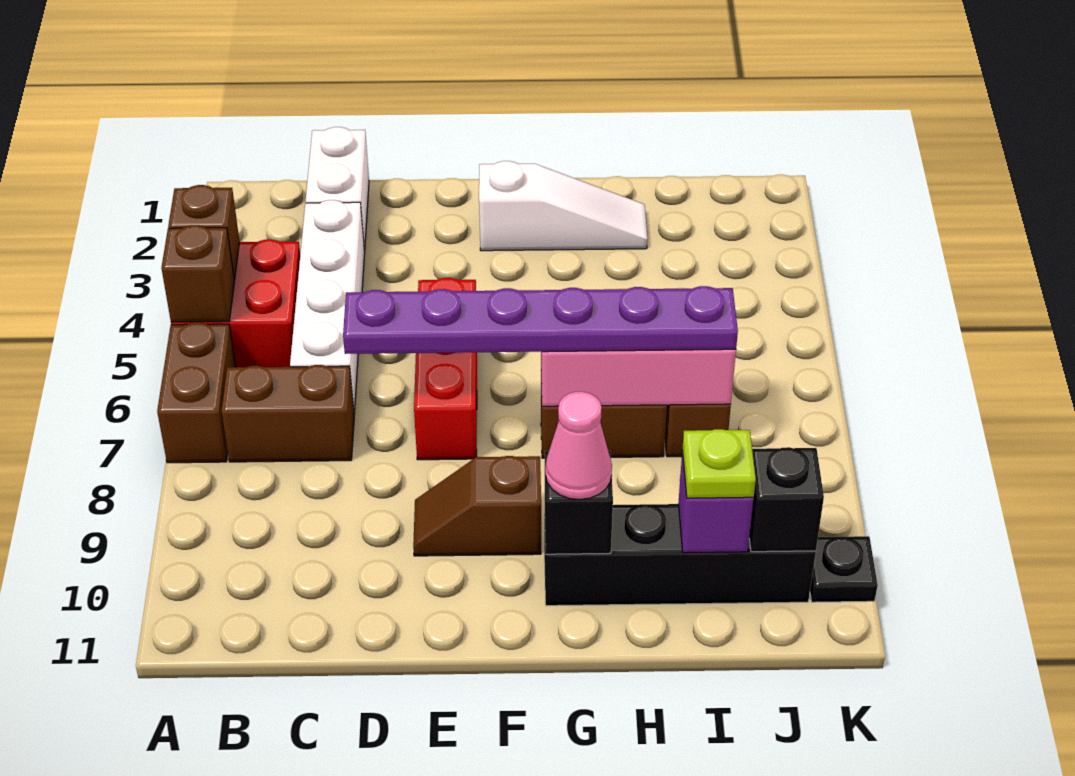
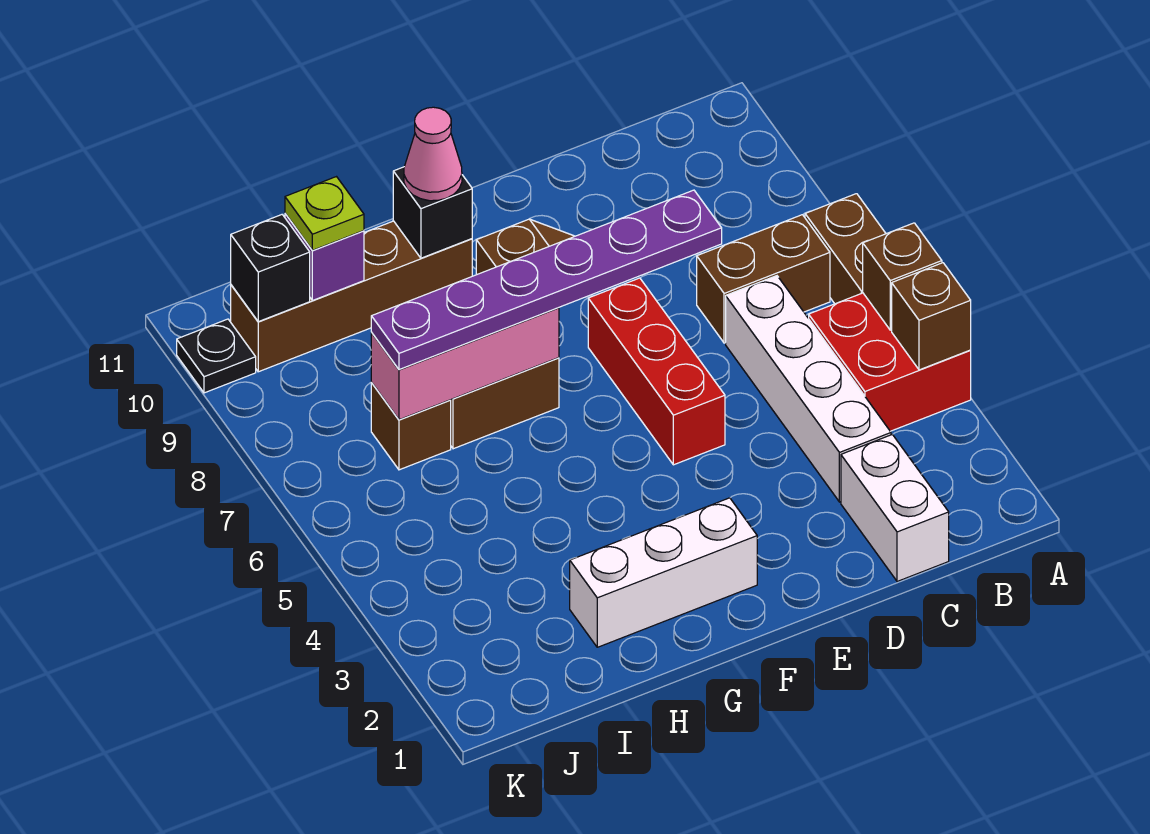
white slope F2:H2 level 1 top F -> white brick F2:H2 level 1
black brick G10:J10 level 1 -> brown brick G10:J10 level 1

